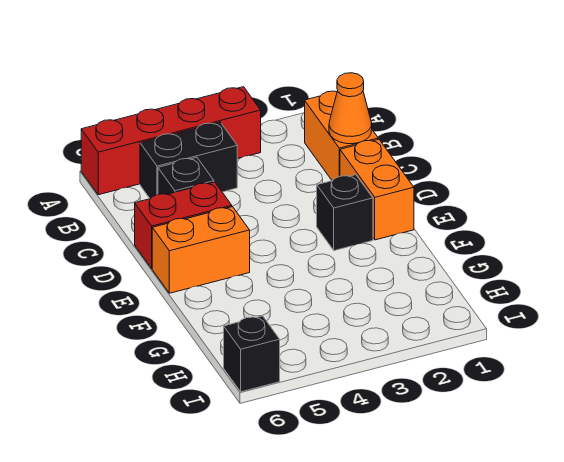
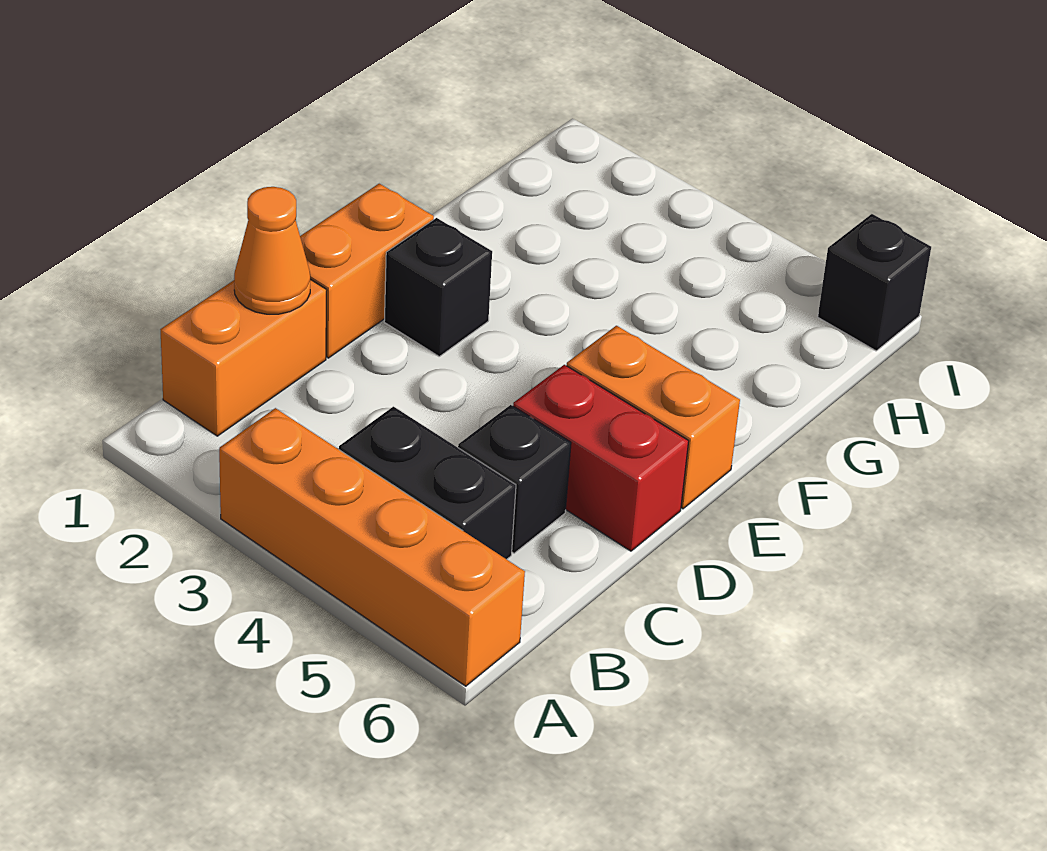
red brick A3:A6 level 1 -> orange brick A3:A6 level 1

